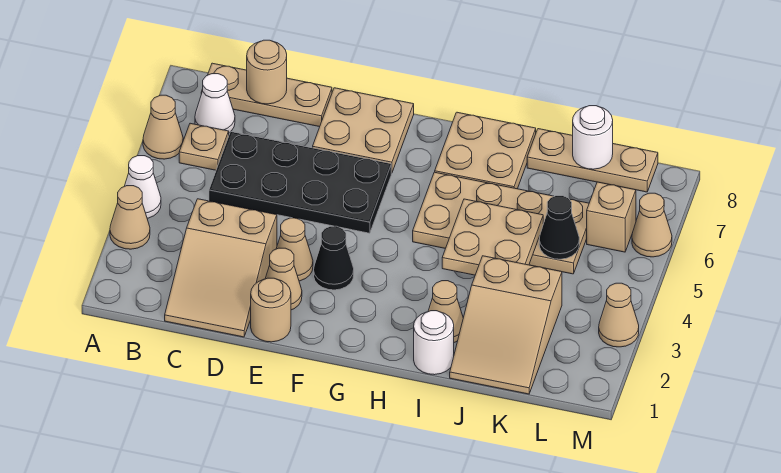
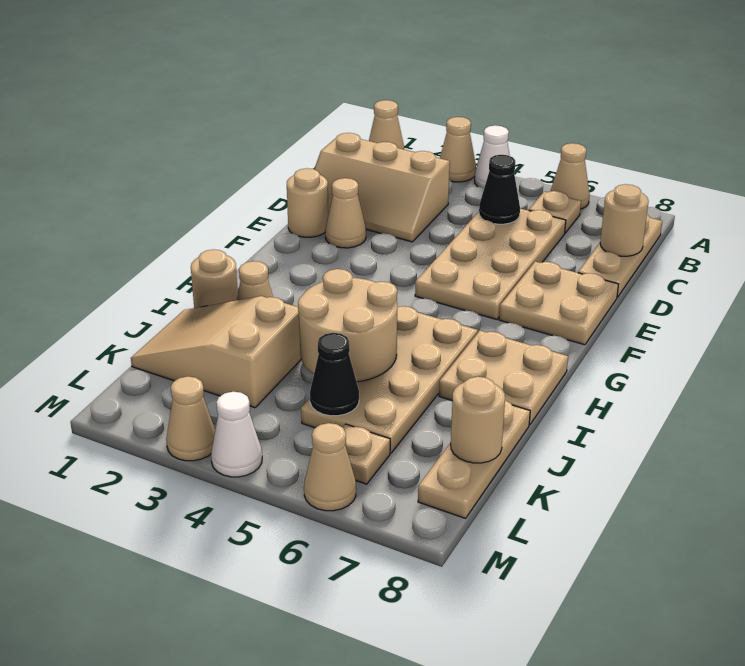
white cone B7 level 1 -> white cone M4 level 1
tan slope C1:D3 level 1 top 3 -> tan slope C1:D3 level 1 top C
black plate C5:F6 level 1 -> tan plate C5:F6 level 1
tan cone E3 level 1 -> tan cone A1 level 1
black cone F3 level 1 -> black cone C5 level 2
white round brick I1 level 1 -> tan round brick I1 level 1
tan plate I4:J5 level 2 -> tan round brick I4:J5 level 2
white round brick K8 level 2 -> tan round brick K8 level 2
tan brick L6 level 1 -> tan plate L6 level 1

